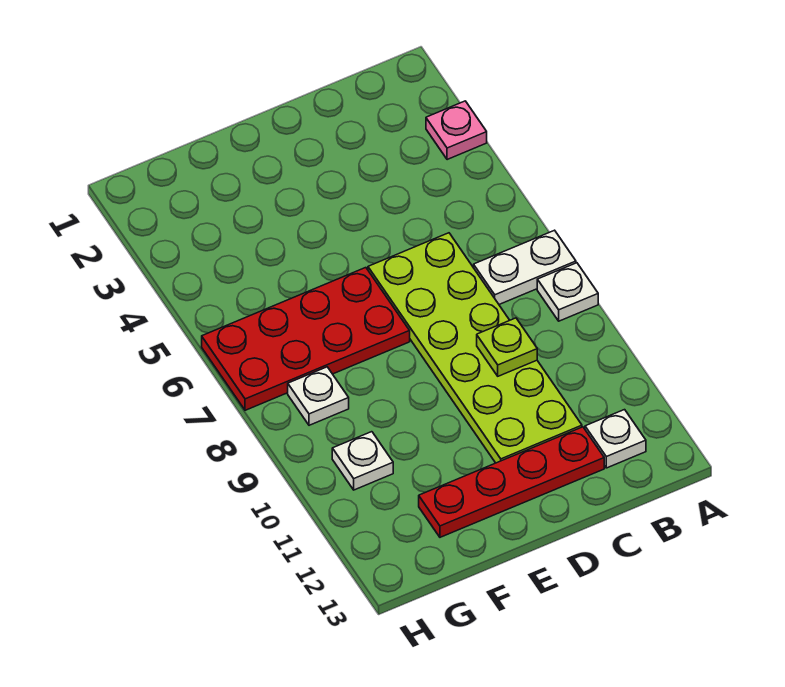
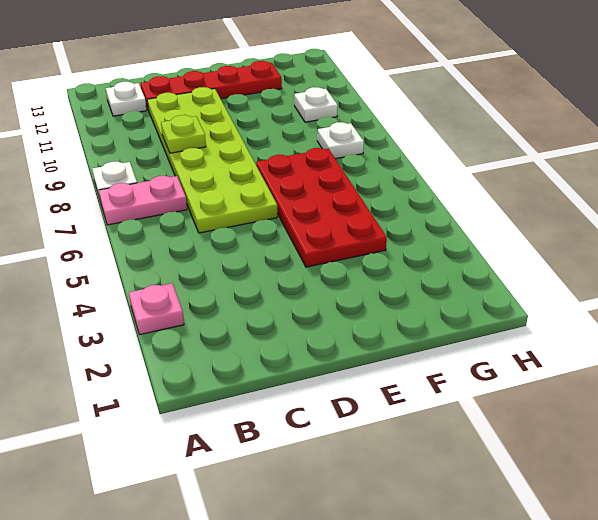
white plate A7:B7 level 1 -> pink plate A7:B7 level 1
red plate E6:H7 level 1 -> red plate E4:F7 level 1

